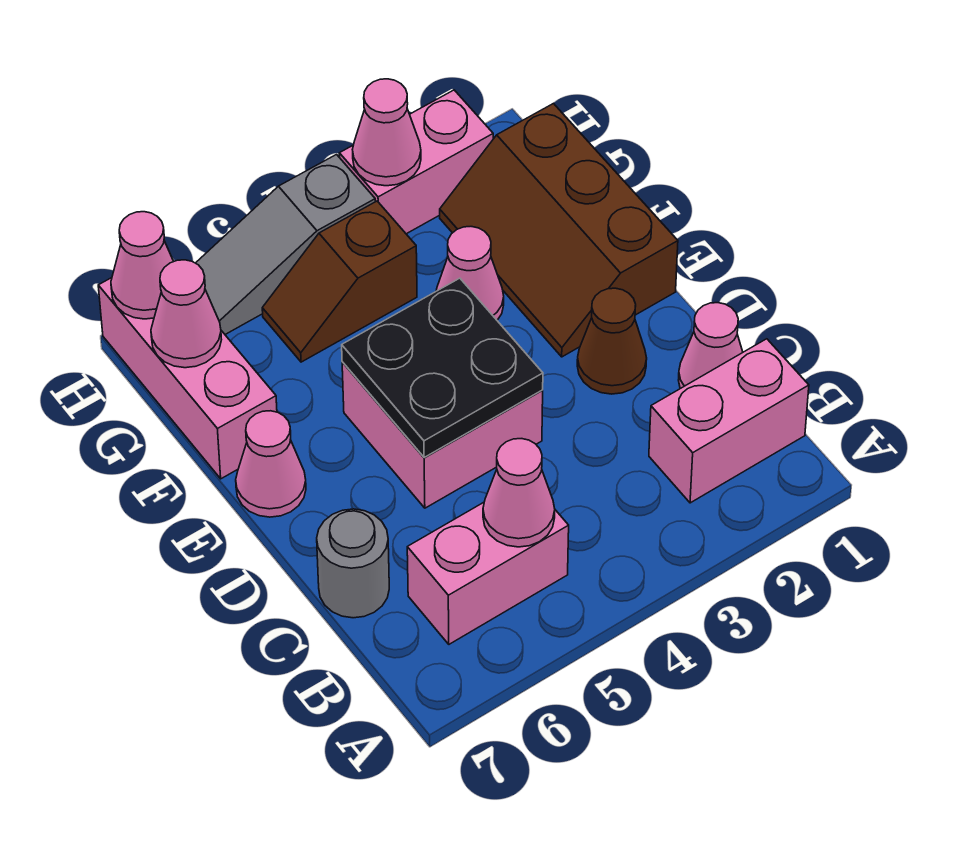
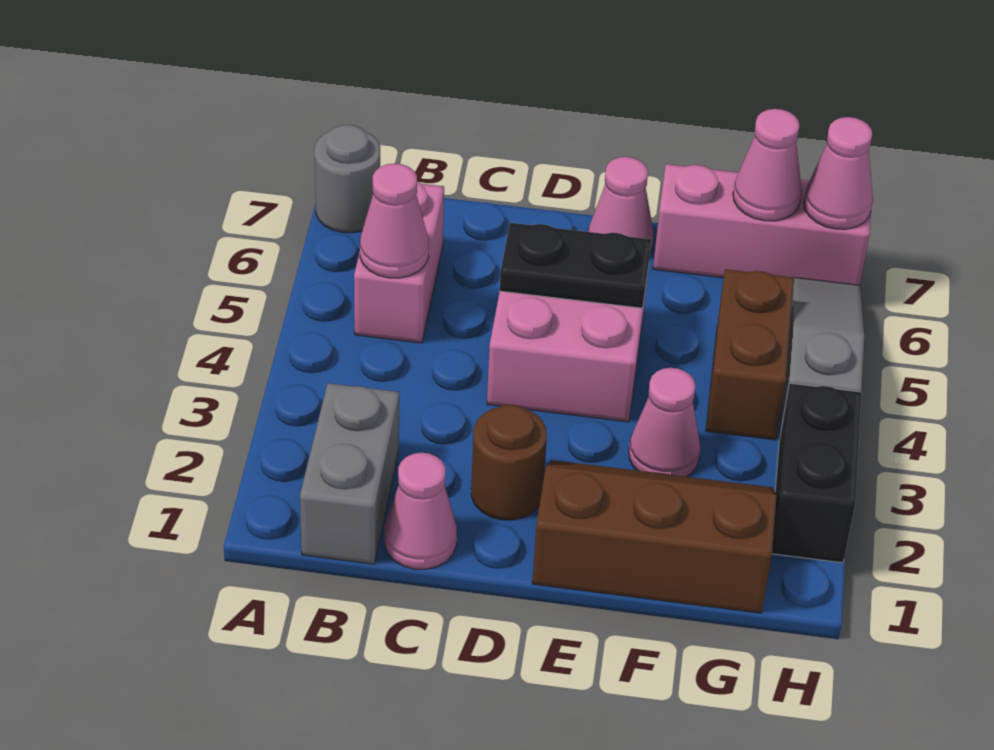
pink brick B1:B2 level 1 -> grey brick B1:B2 level 1
grey round brick C7 level 1 -> grey round brick A7 level 1
brown cone D2 level 1 -> brown round brick D2 level 1
black plate D4:E5 level 2 -> black plate D5:E5 level 2
brown slope G4:G5 level 1 top 4 -> brown brick G4:G5 level 1
pink brick H2:H3 level 1 -> black brick H2:H3 level 1
pink cone H3 level 2 -> none

